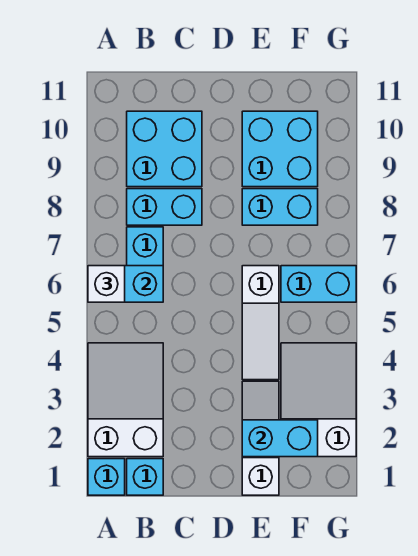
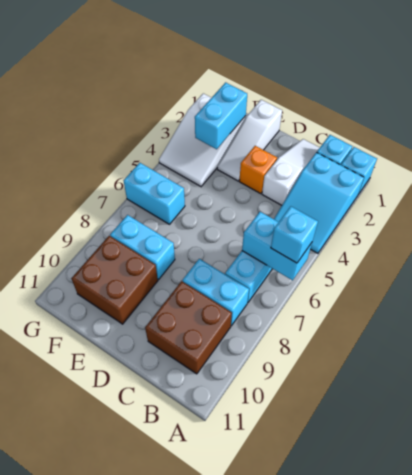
white slope A2:B4 level 1 top 2 -> cyan slope A2:B4 level 1 top 2
white brick A6 level 3 -> cyan brick A6 level 3
cyan brick B9:C10 level 1 -> brown brick B9:C10 level 1
none -> orange brick D3 level 1
cyan brick E2:F2 level 2 -> cyan brick F2:F3 level 2
white slope E4:E6 level 1 top 6 -> white slope C1:C3 level 1 top 3
cyan brick E9:F10 level 1 -> brown brick E9:F10 level 1

